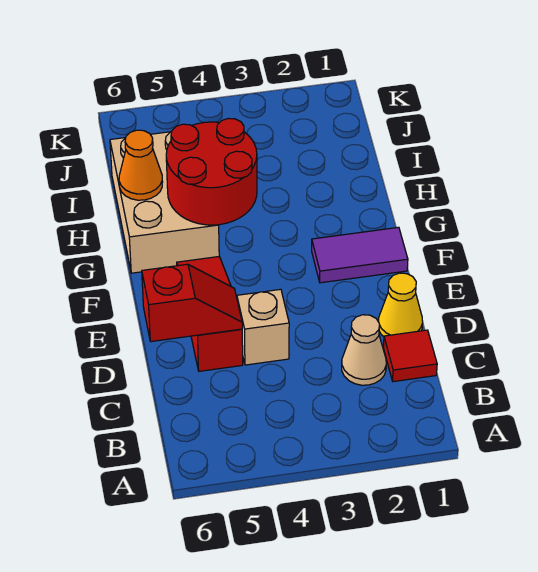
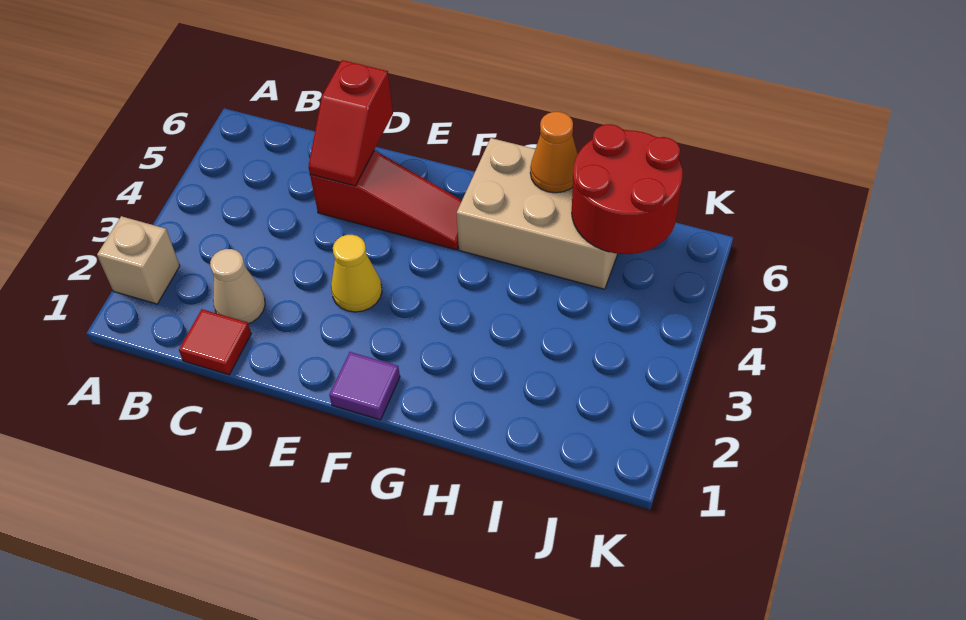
yellow cone D1 level 1 -> yellow cone E3 level 1
tan brick D4 level 1 -> tan brick A2 level 1
purple tile F1:F2 level 1 -> purple tile F1 level 1
red round brick G4:H5 level 2 -> red round brick I5:J6 level 2

